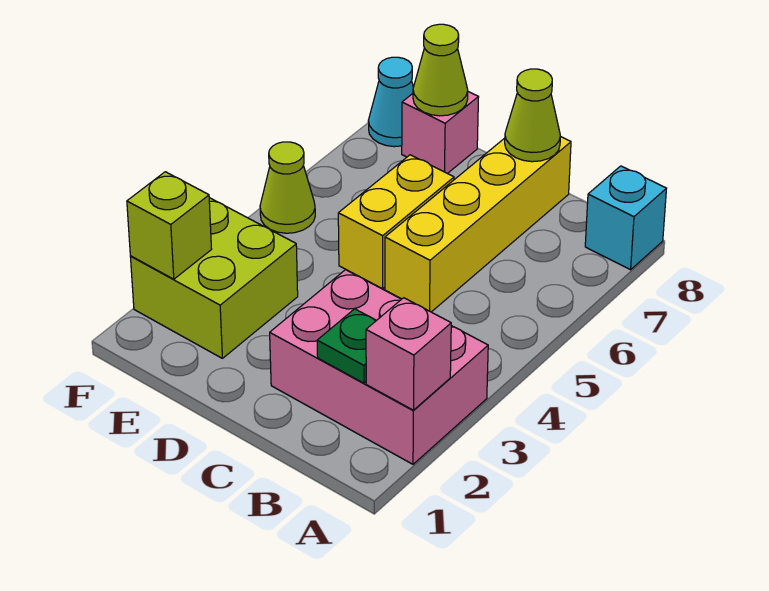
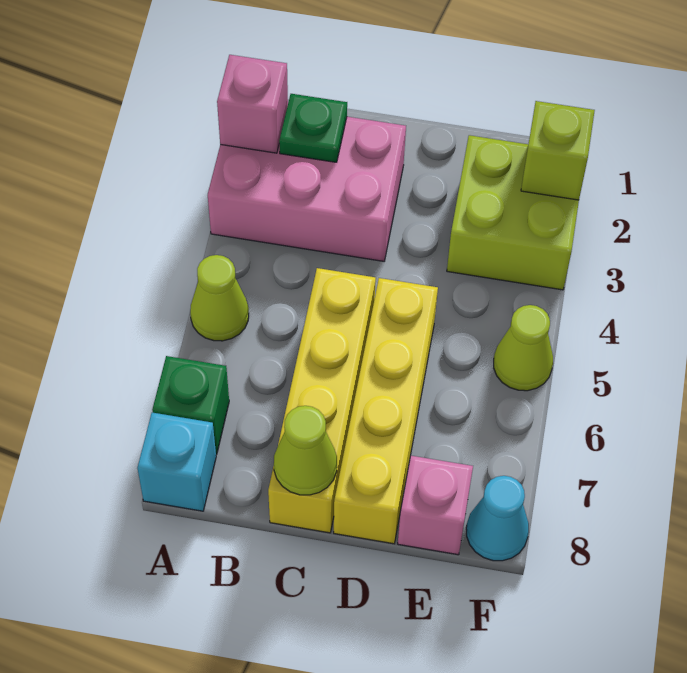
none -> green brick A7 level 1
yellow brick D5:D6 level 1 -> yellow brick D5:D8 level 1
lime cone E8 level 2 -> lime cone A5 level 1

